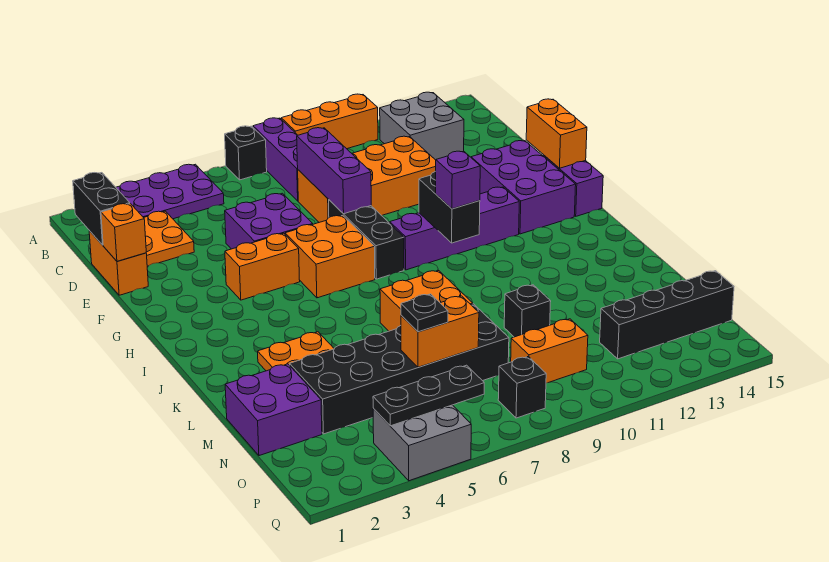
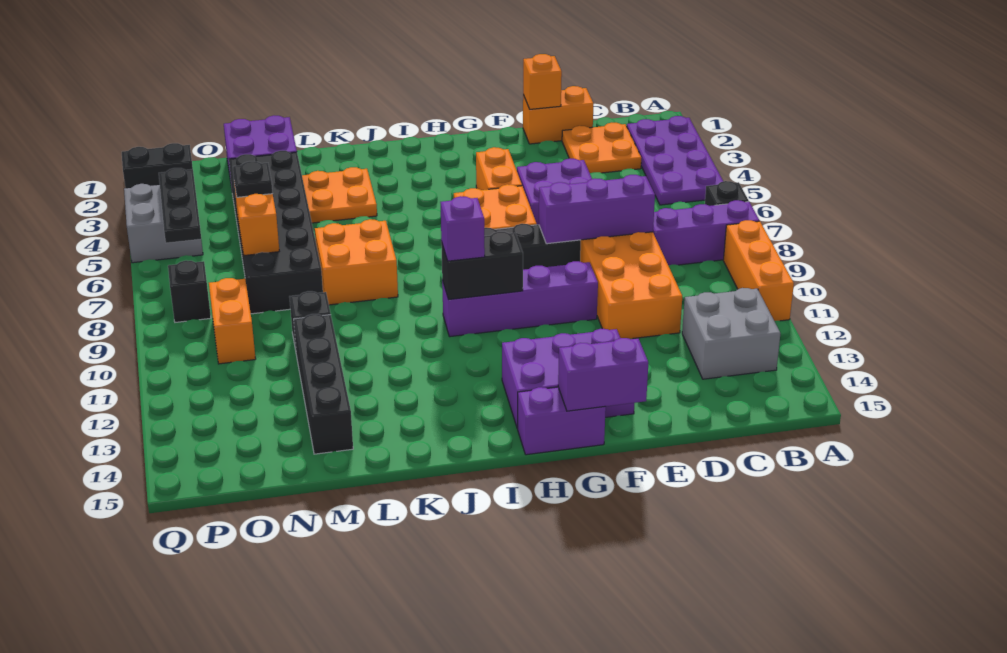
black brick C1:D1 level 2 -> black brick P2:Q2 level 1
orange brick F15:G15 level 2 -> purple brick F15:G15 level 2
purple brick H9:H12 level 1 -> purple brick F10:I10 level 1
black brick O12:O15 level 1 -> black brick M11:M14 level 1

